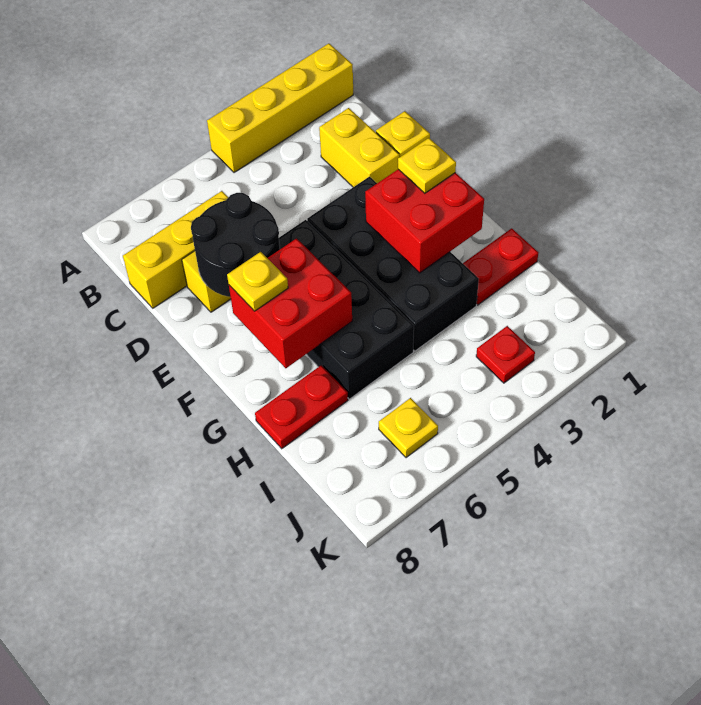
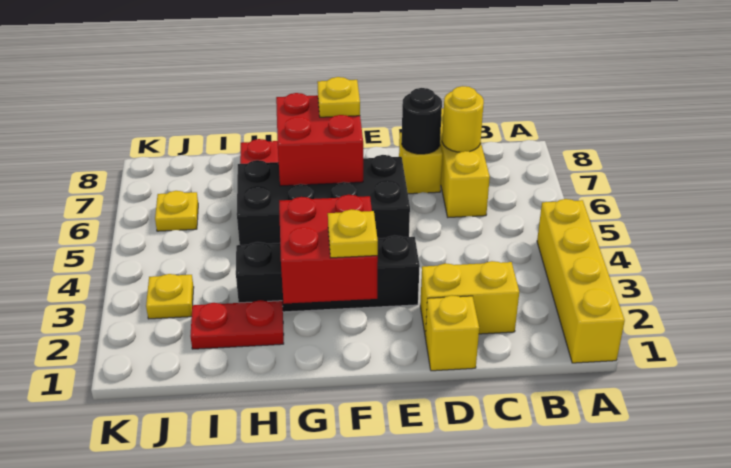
none -> yellow round brick C7 level 2
black round brick D6:E7 level 2 -> black round brick D7 level 2
black brick E3:H4 level 1 -> black brick E3:H3 level 1
red plate H1:H2 level 1 -> red plate H2:I2 level 1
red plate J3 level 1 -> yellow plate J3 level 1

